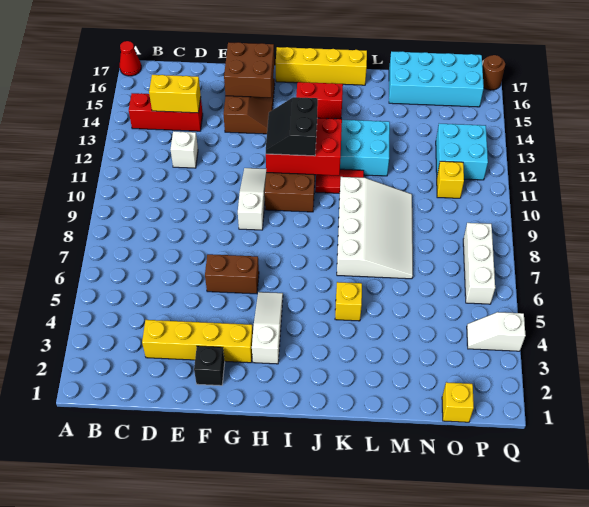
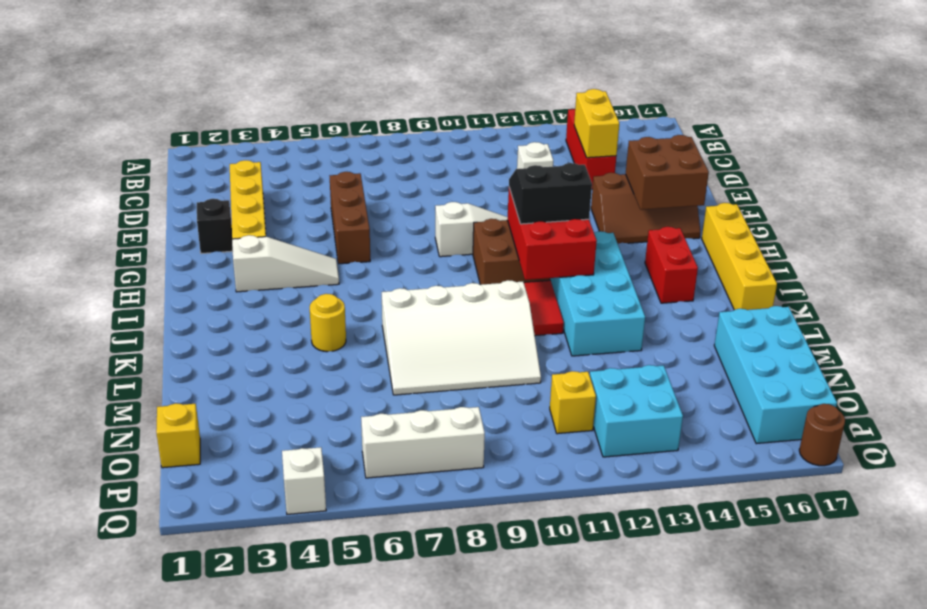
red cone A17 level 1 -> none
brown brick F6:G6 level 1 -> brown brick E6:G6 level 1
yellow brick K5 level 1 -> yellow round brick K5 level 1

